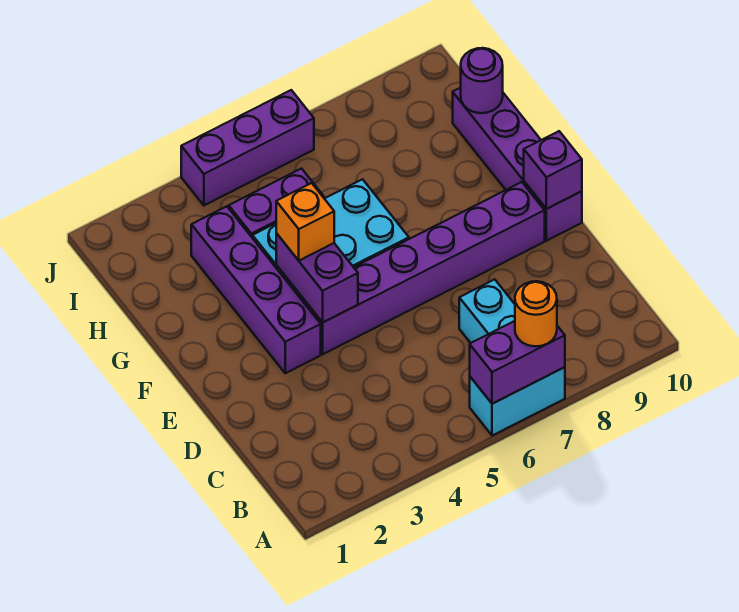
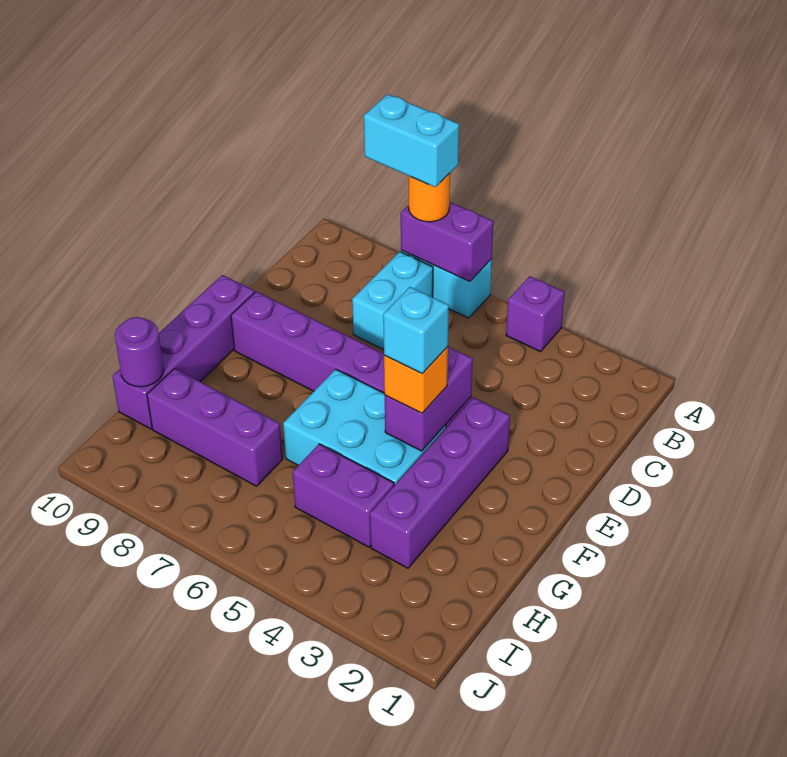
none -> cyan brick A7:A8 level 4
purple brick E10 level 2 -> purple brick A4 level 1
none -> cyan brick F4 level 4
purple brick J4:J6 level 1 -> purple brick H7:H9 level 1

